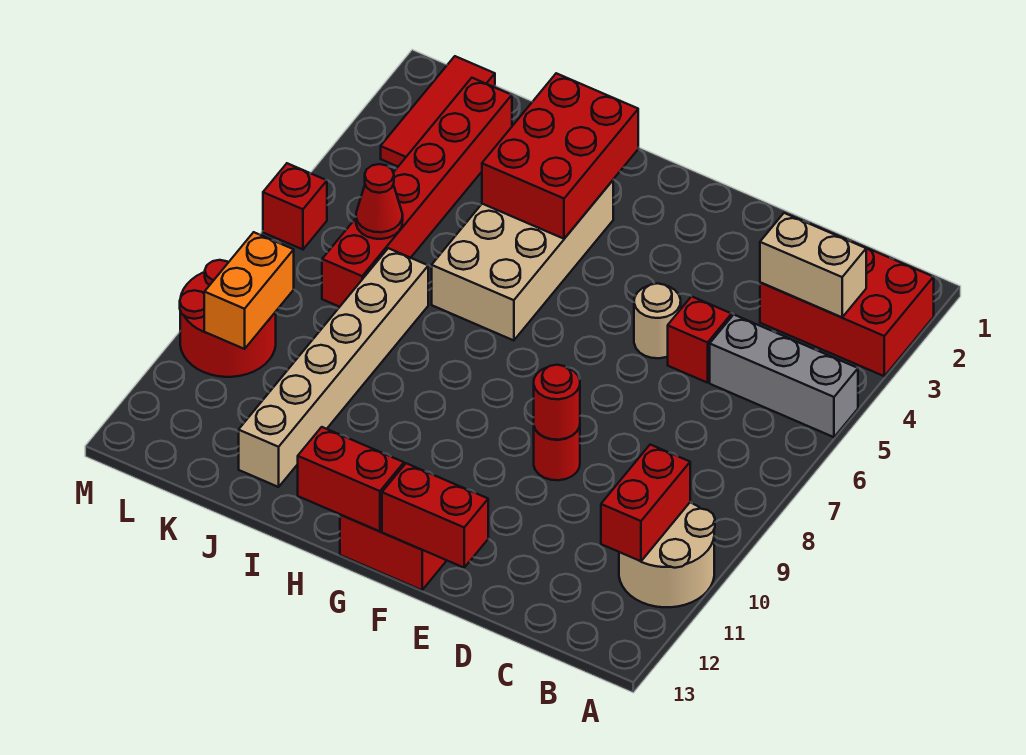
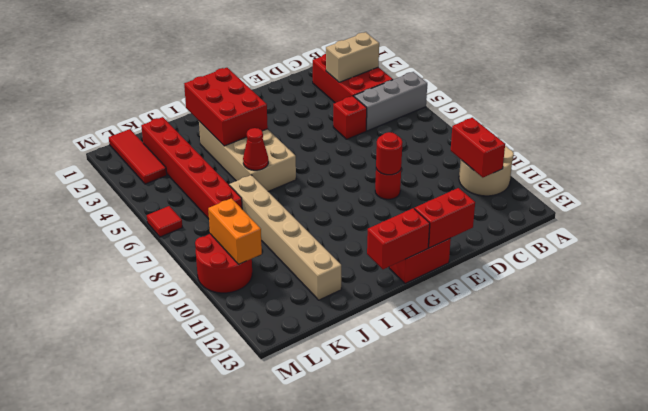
red brick A2:C3 level 1 -> red brick B2:C4 level 1
tan round brick E5 level 1 -> none
red cone K6 level 2 -> red cone I6 level 2
red brick M6 level 1 -> red tile M6 level 1

